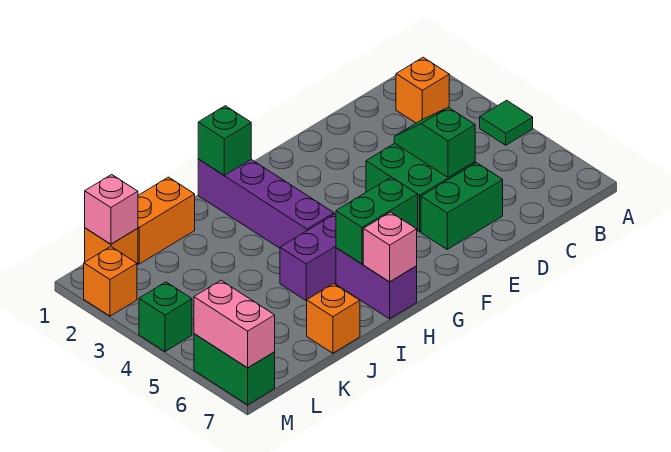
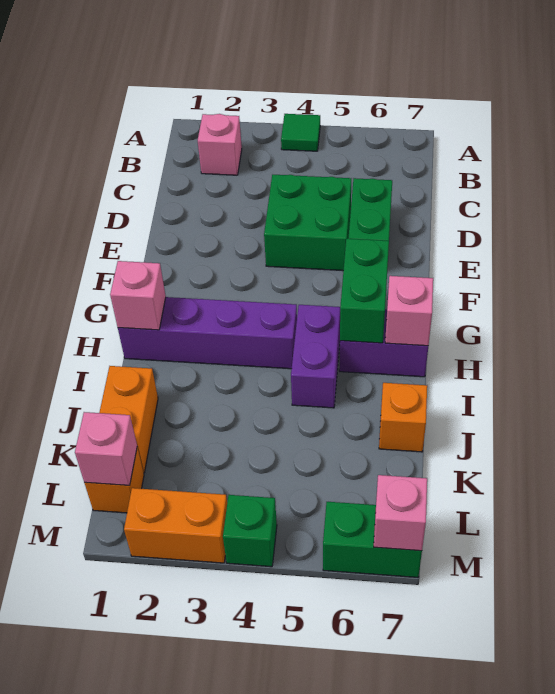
orange brick B2 level 1 -> pink brick B2 level 1
green slope D4:D5 level 2 top 5 -> none
green brick H1 level 2 -> pink brick H1 level 2
orange brick M2 level 1 -> orange brick M2:M3 level 1
pink brick M6:M7 level 2 -> pink brick M7 level 2

